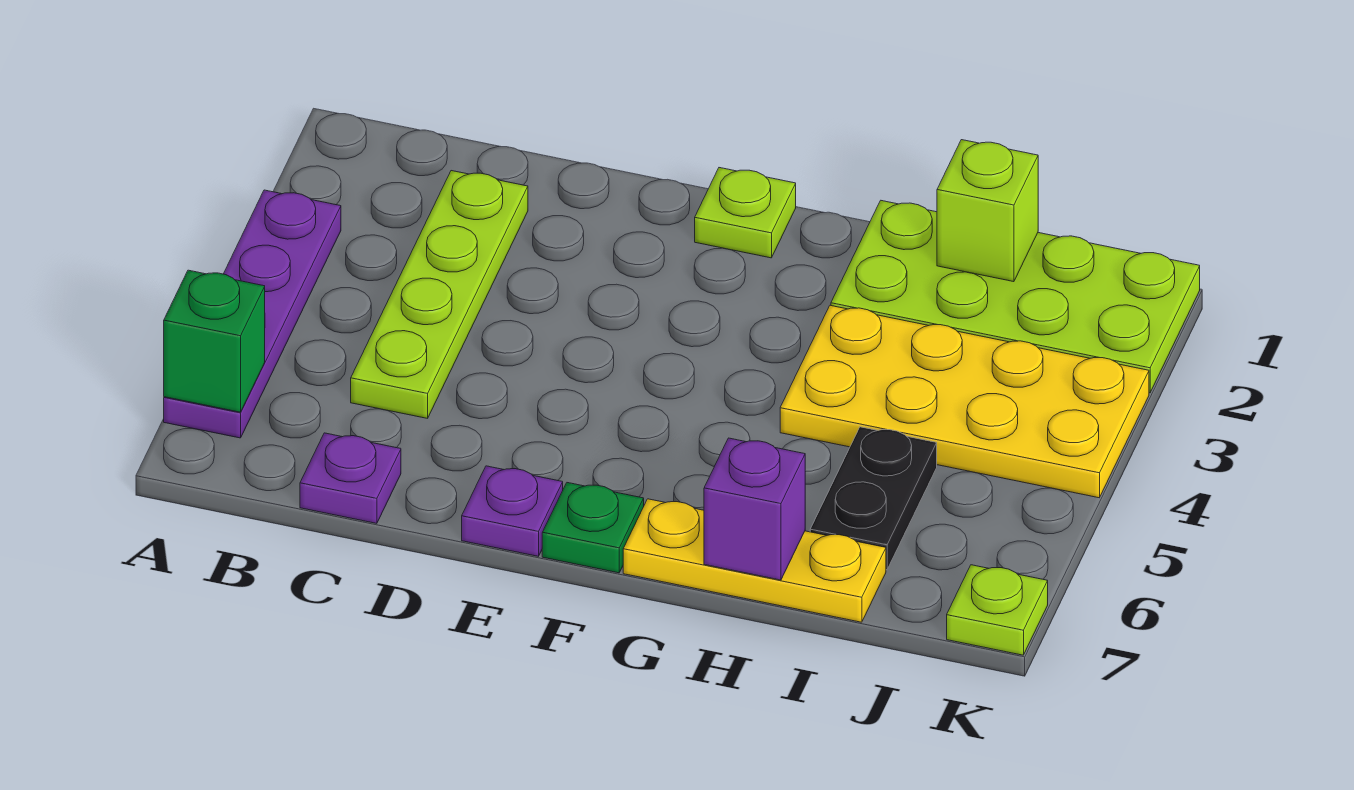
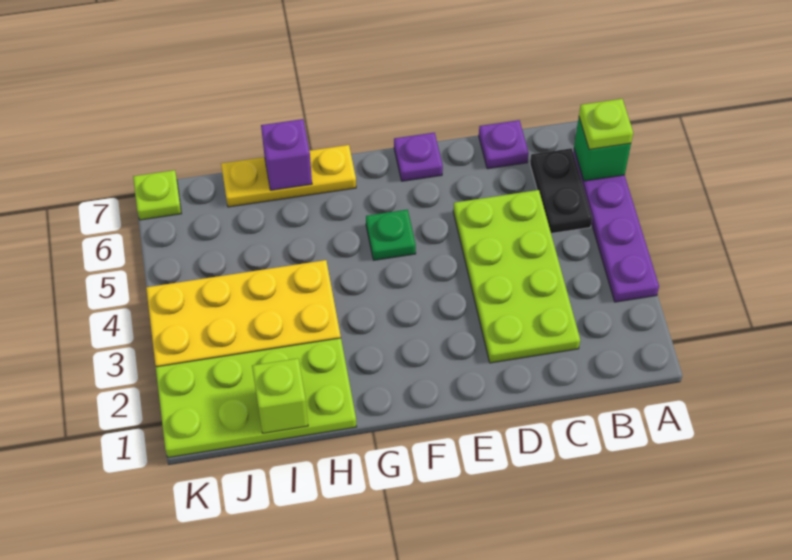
lime plate C2:C5 level 1 -> lime plate C2:D5 level 1
lime plate F1 level 1 -> lime plate A6 level 3
green plate F7 level 1 -> green plate F5 level 1
black plate I5:I6 level 1 -> black plate B5:B6 level 1

